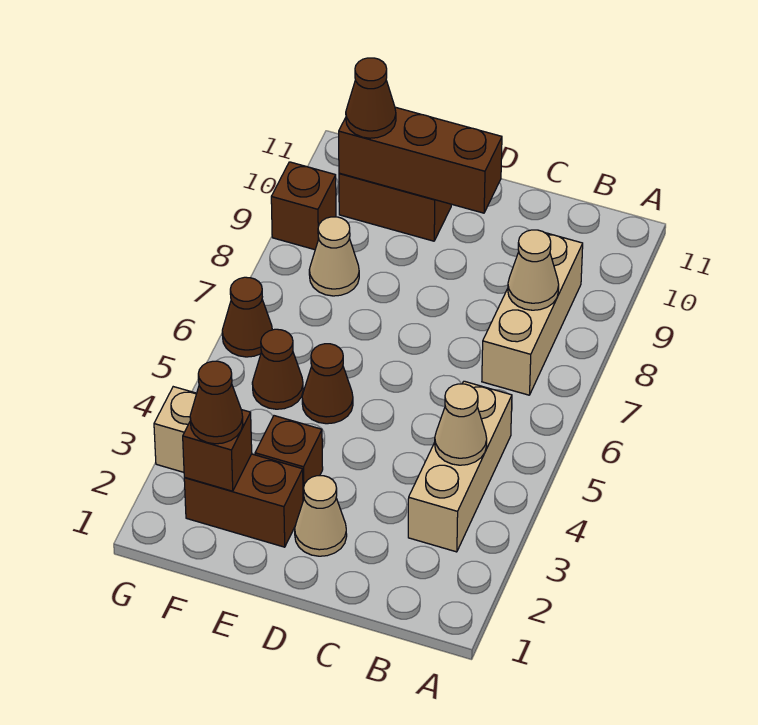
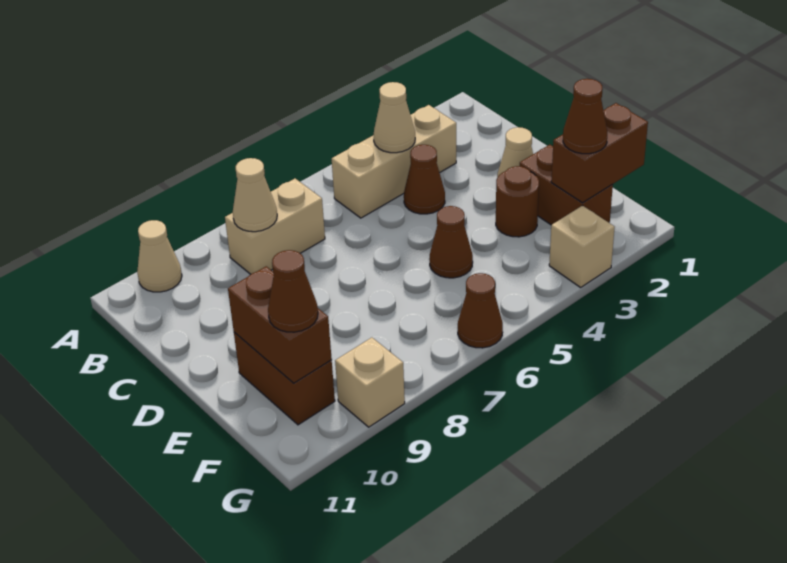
tan brick B7:B9 level 1 -> tan brick B7:B8 level 1
brown brick D10:F10 level 2 -> brown brick E10:F10 level 2
brown brick E3 level 1 -> brown round brick E3 level 1
brown brick F2 level 2 -> brown brick F1:F2 level 2
brown cone F5 level 1 -> brown cone C4 level 1
tan cone F8 level 1 -> tan cone A10 level 1
brown brick G9 level 1 -> tan brick G9 level 1

